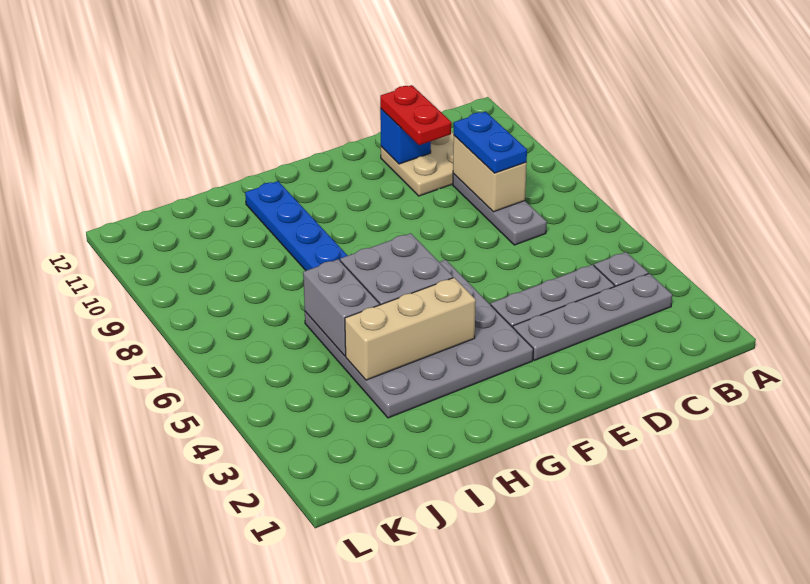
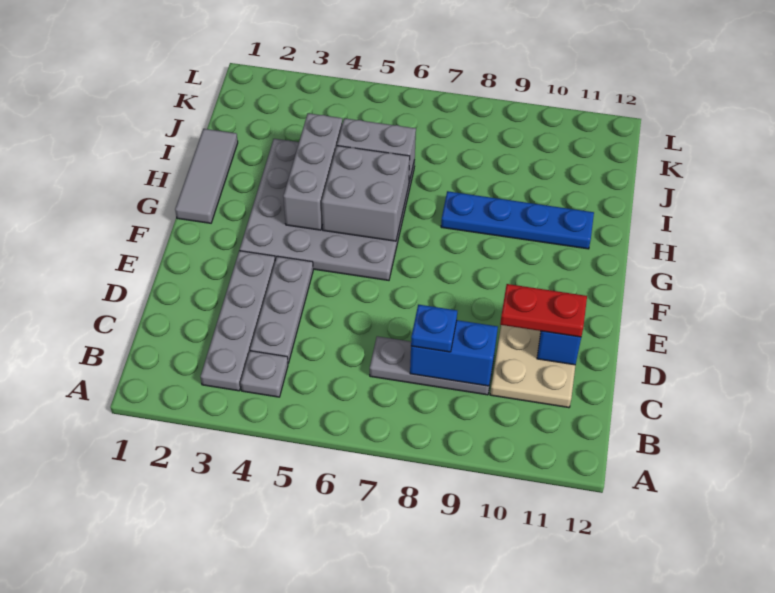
tan brick C8:C9 level 2 -> blue brick C8:C9 level 2
blue plate C8:C9 level 3 -> blue plate C8 level 3
none -> grey tile G1:I1 level 1
tan brick G4:I4 level 2 -> grey brick G4:I4 level 2

